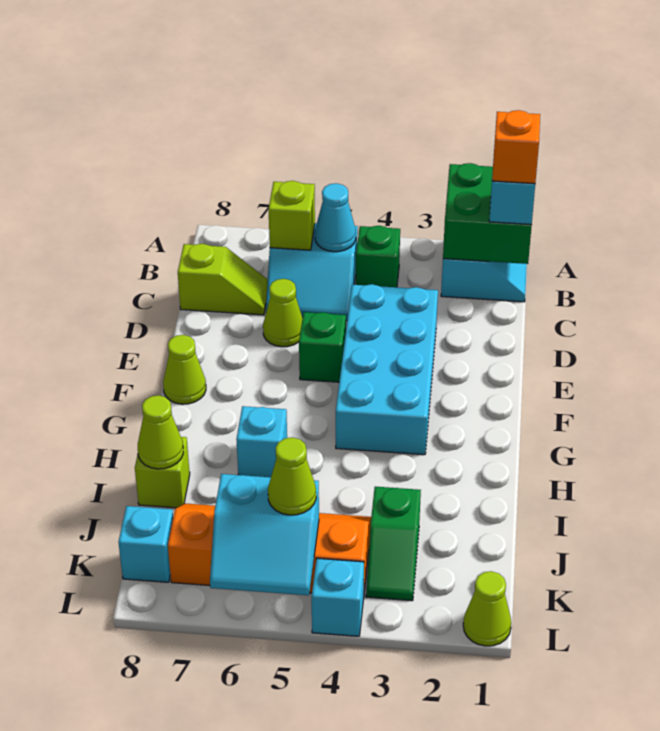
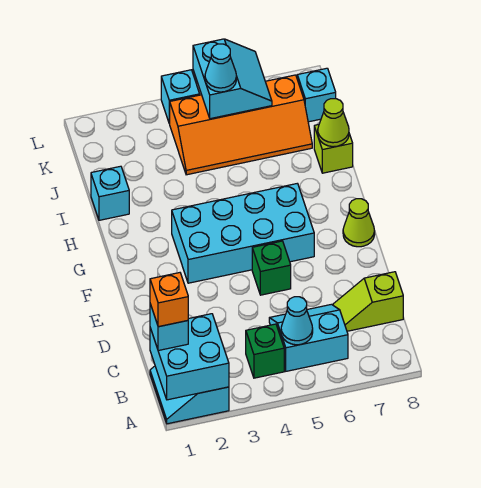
green brick A1:B2 level 2 -> cyan brick A1:B2 level 2
lime brick B6 level 2 -> none
cyan brick D3:G4 level 1 -> cyan brick F3:G6 level 1
lime cone D6 level 1 -> none
cyan brick H6 level 1 -> cyan brick I1 level 1
green slope J3:K3 level 1 top J -> none
cyan slope K5:L6 level 2 top K -> cyan slope K5:L6 level 2 top 5
lime cone K5 level 3 -> cyan cone K5 level 3
lime cone L1 level 1 -> none

